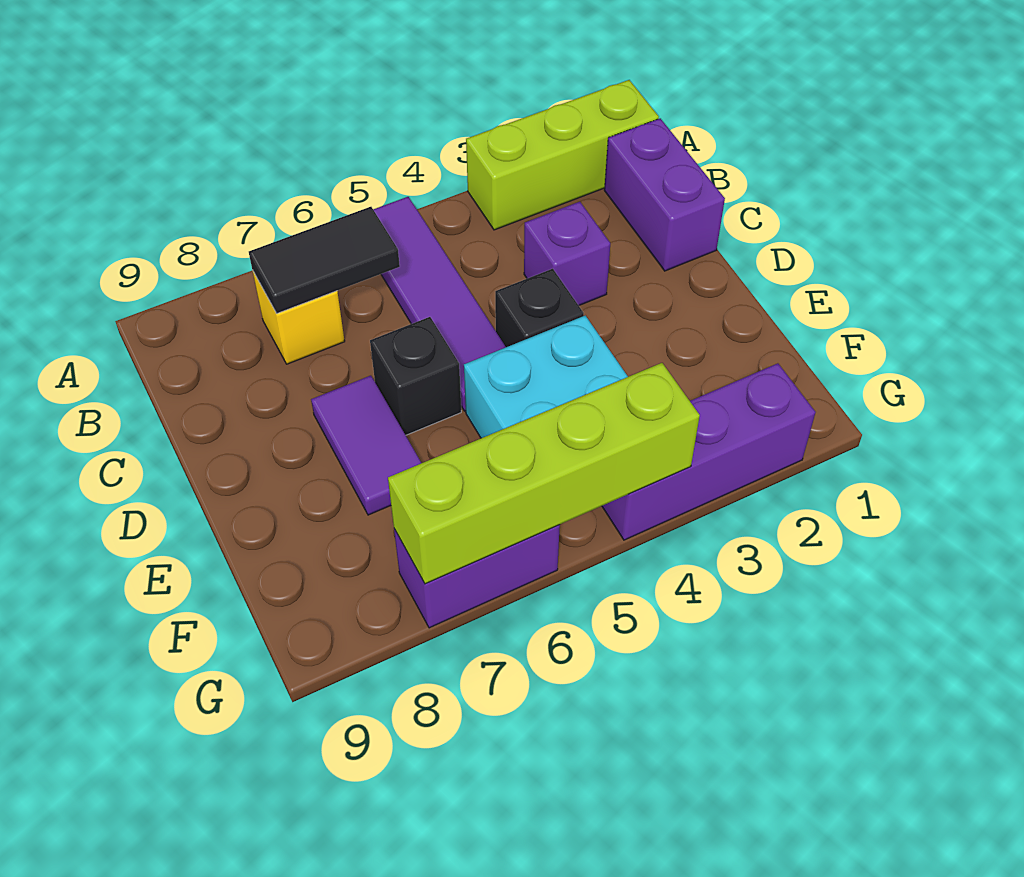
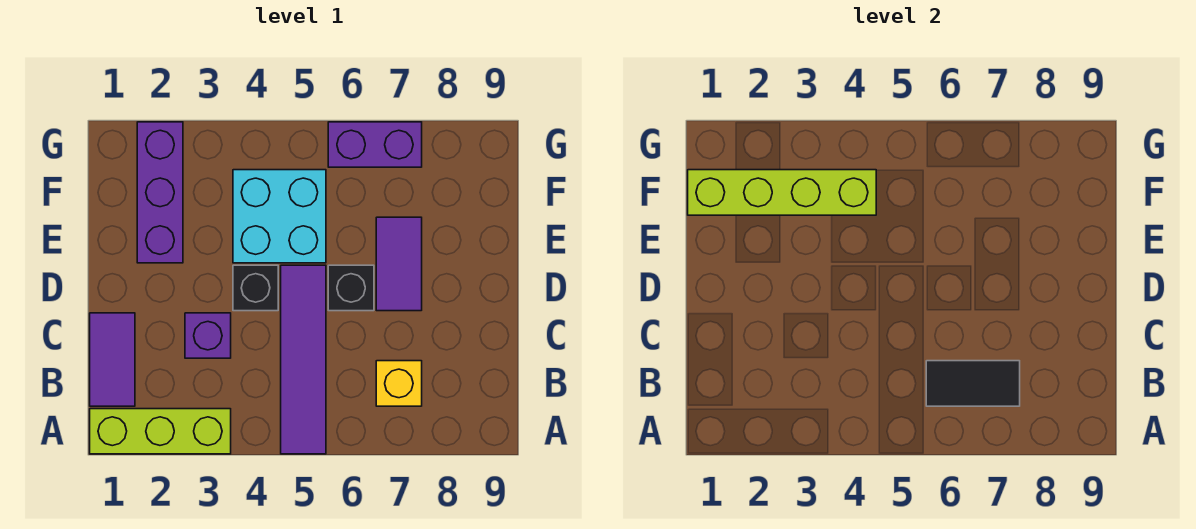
purple brick B1:C1 level 1 -> purple tile B1:C1 level 1
purple brick G2:G4 level 1 -> purple brick E2:G2 level 1
lime brick G4:G7 level 2 -> lime brick F1:F4 level 2

